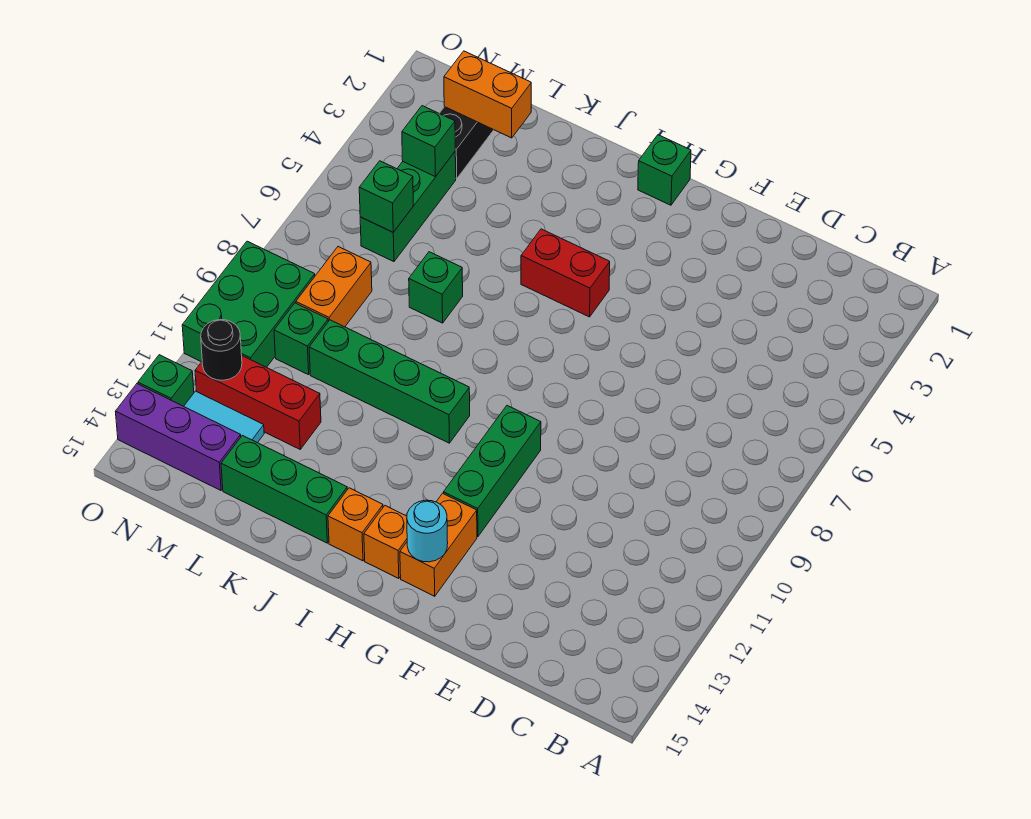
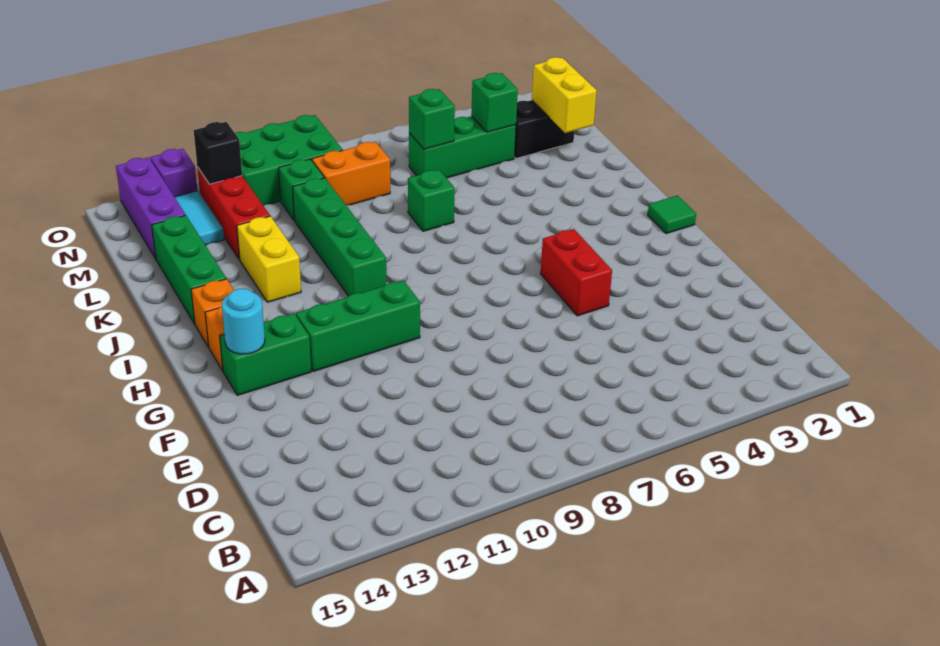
orange brick G13:G14 level 1 -> green brick G13:G14 level 1
green brick H1 level 1 -> green tile H1 level 1
red brick H5:I5 level 1 -> red brick F5:G5 level 1
none -> yellow brick J12:K12 level 1
orange brick L2:M2 level 2 -> yellow brick L2:M2 level 2
black round brick N12 level 2 -> black brick N12 level 2
green brick O13 level 1 -> purple brick O13 level 1

